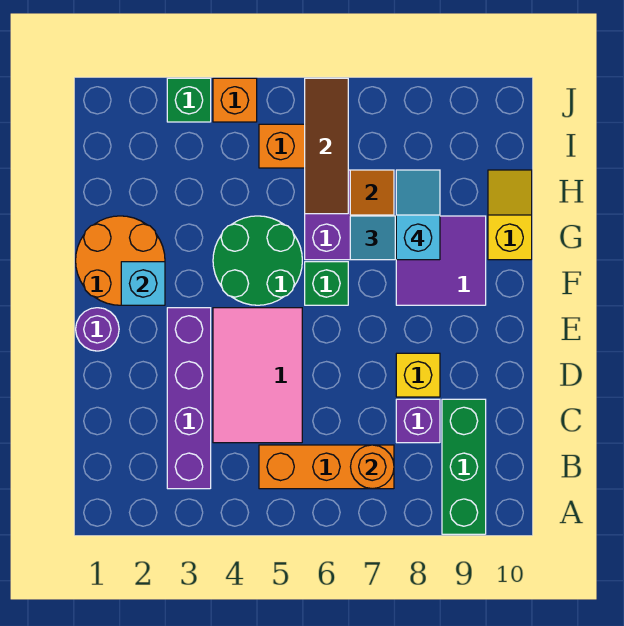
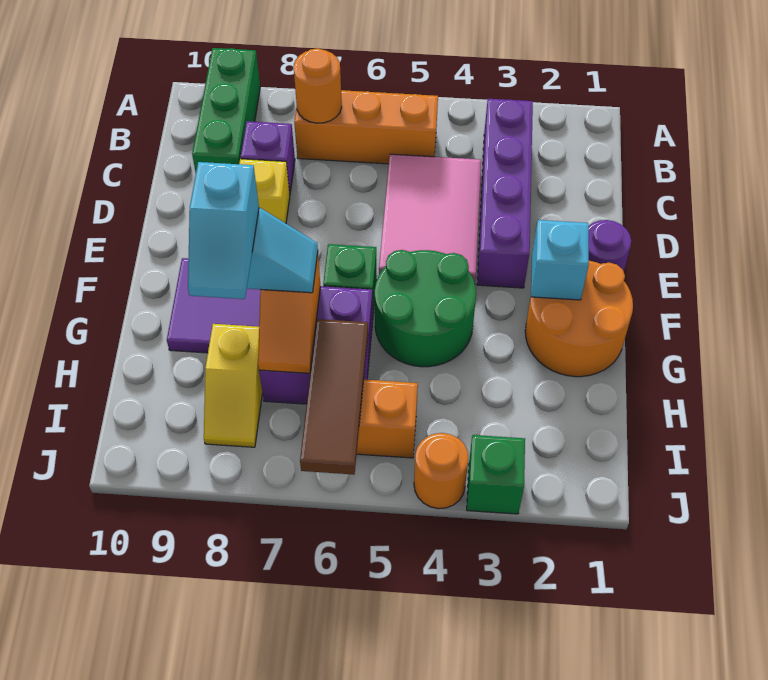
yellow slope G10:H10 level 1 top G -> yellow slope H8:I8 level 1 top H
orange brick J4 level 1 -> orange round brick J4 level 1

